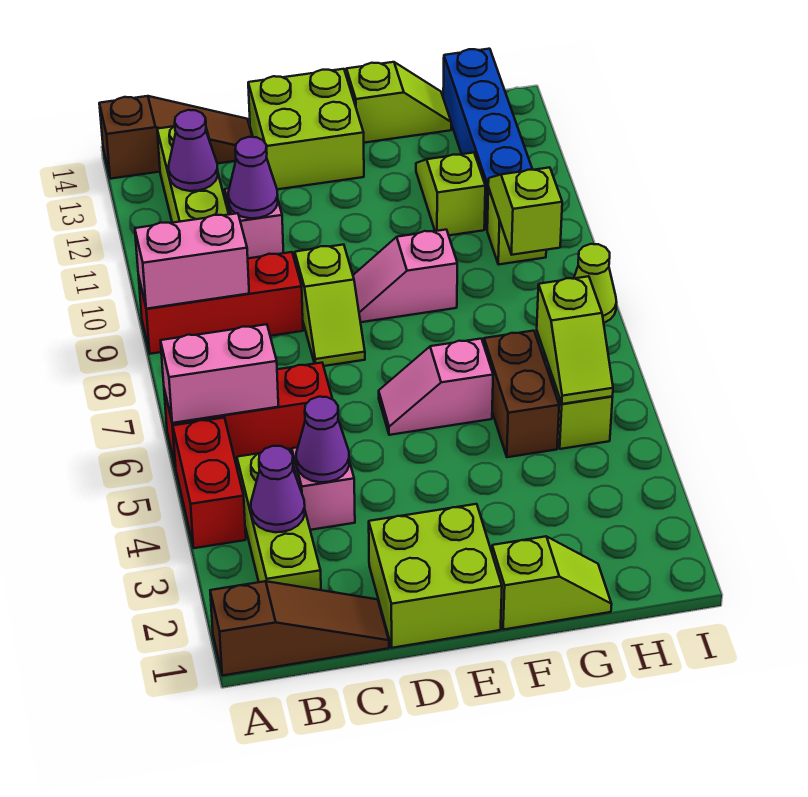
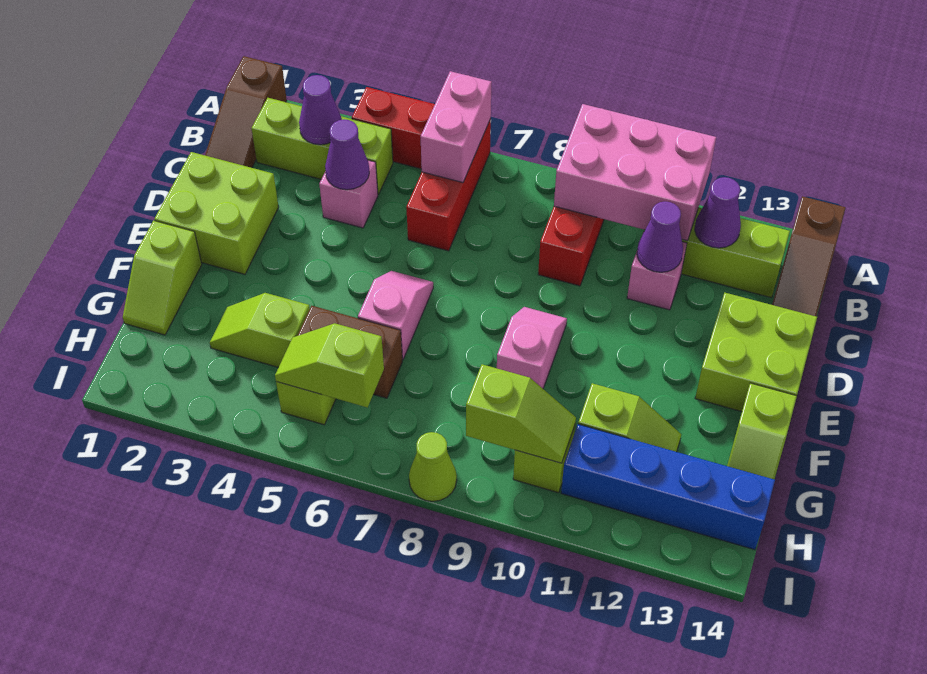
pink brick A9:B9 level 2 -> pink brick A9:B11 level 2
lime slope D8:D9 level 1 top 9 -> lime slope G3:G4 level 1 top 4

